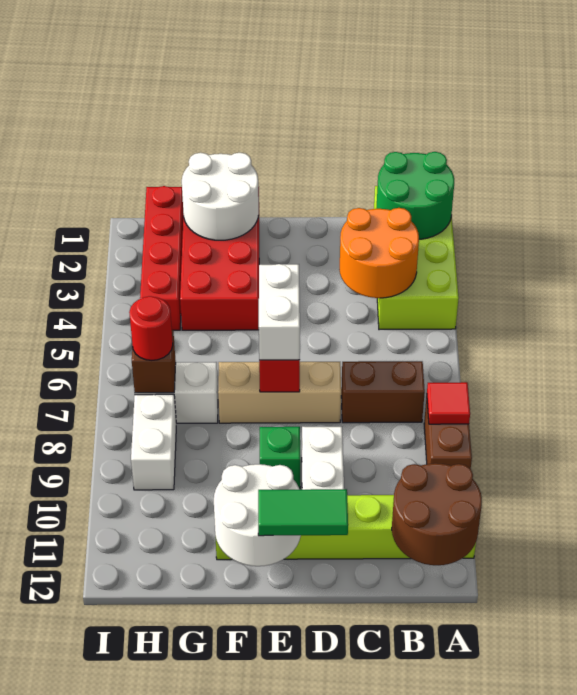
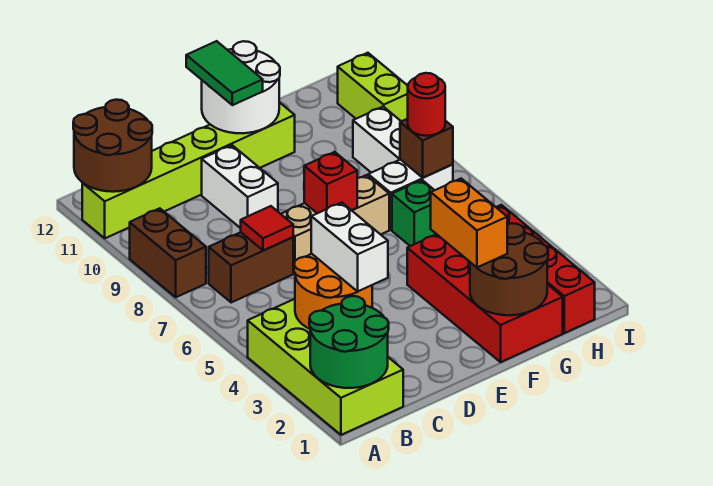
red tile A8 level 2 -> red tile C7 level 2
green tile D12:E12 level 3 -> green tile E11:E12 level 3
white brick E6:E7 level 3 -> white brick C3:C4 level 3
green brick E9 level 1 -> green brick G6 level 1
white round brick F1:G2 level 2 -> brown round brick F1:G2 level 2
none -> orange brick F2:F3 level 3
none -> lime brick I10:I11 level 1

